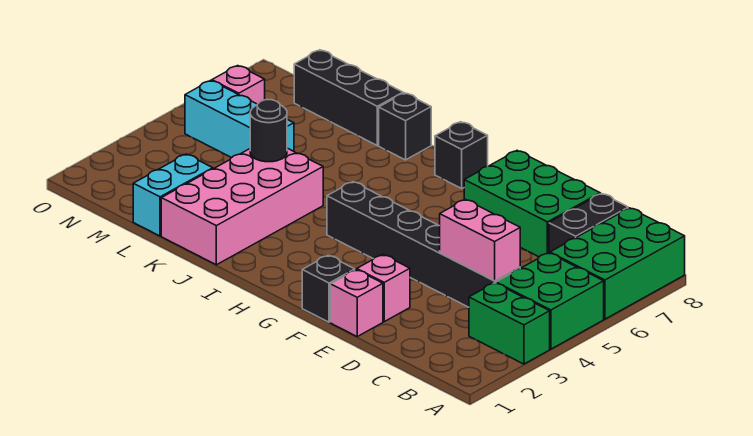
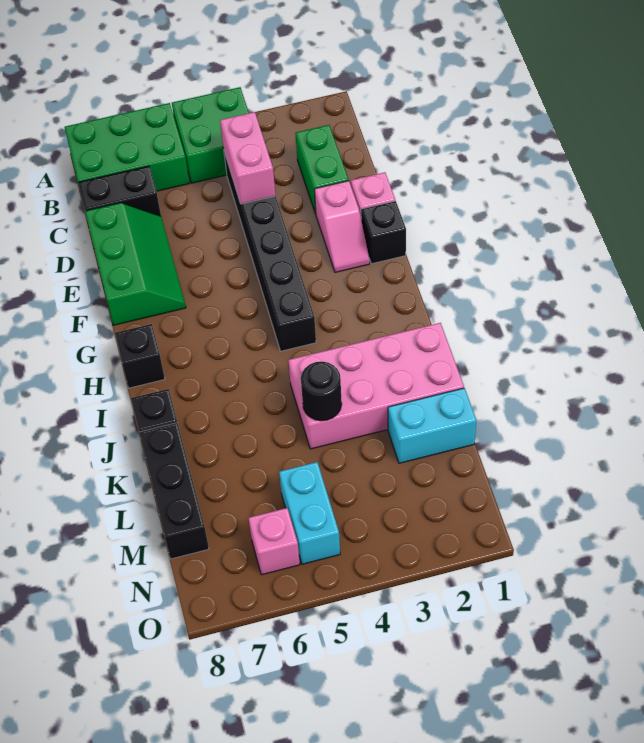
green brick A3:B3 level 1 -> green brick C2:D2 level 1
green brick D7:F8 level 1 -> green slope D7:F8 level 1 top 8
cyan brick L5:N5 level 1 -> cyan brick M5:N5 level 1

